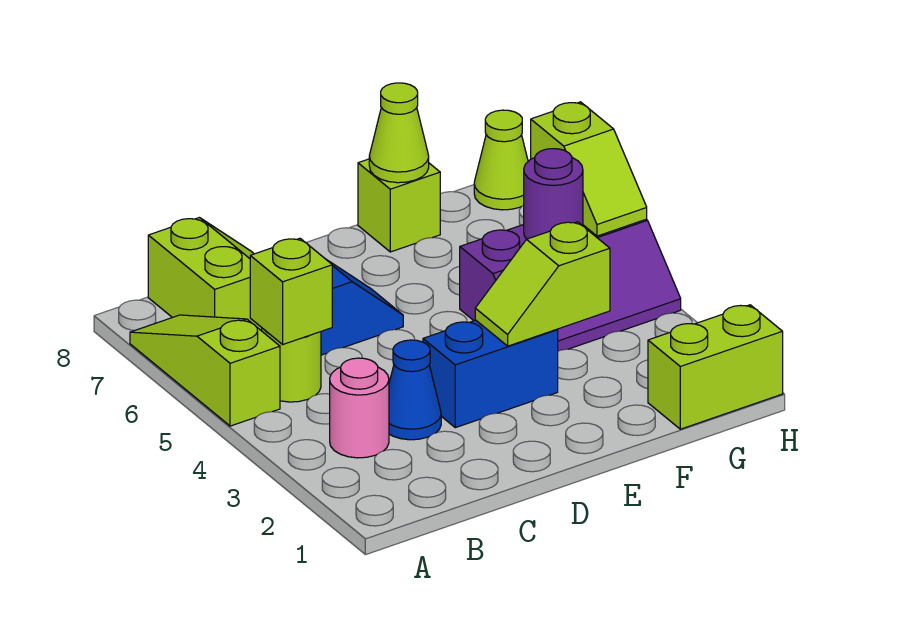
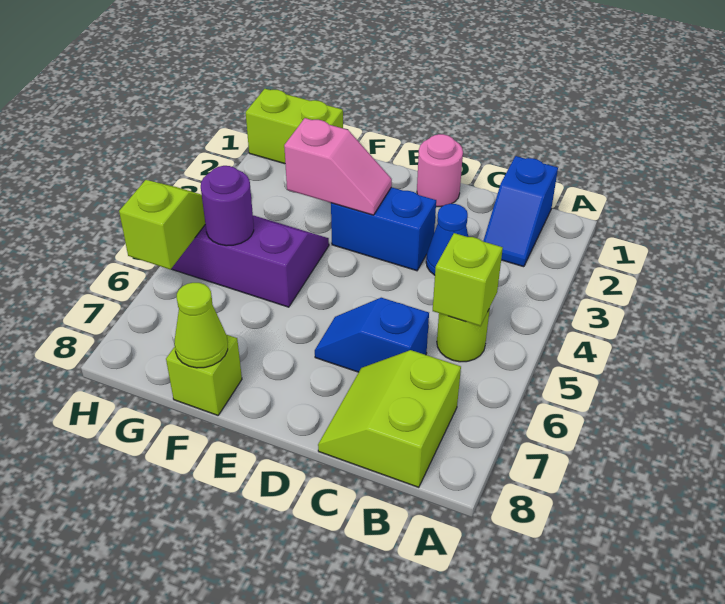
lime slope A5:A7 level 1 top 5 -> none
none -> blue slope B1:B2 level 1 top 1
pink round brick B3 level 1 -> pink round brick D1 level 1
lime slope E3:F3 level 2 top F -> pink slope E3:F3 level 2 top F
lime cone H8 level 1 -> none

